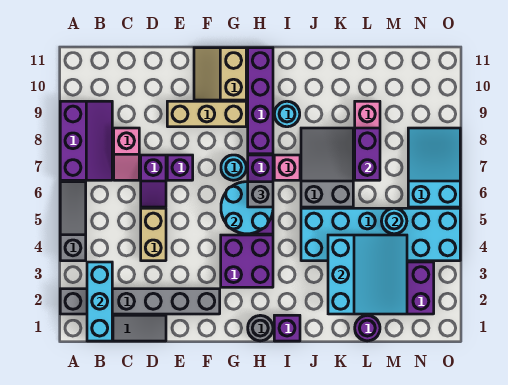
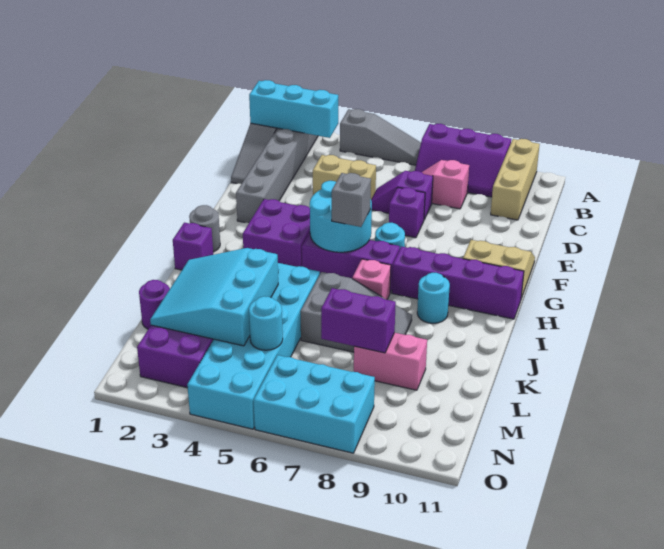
tan brick E9:G9 level 1 -> tan brick A10:C10 level 1
cyan slope K2:M4 level 2 top K -> cyan slope K2:M4 level 2 top 4
cyan slope N6:O8 level 1 top 6 -> cyan brick N6:O8 level 1

